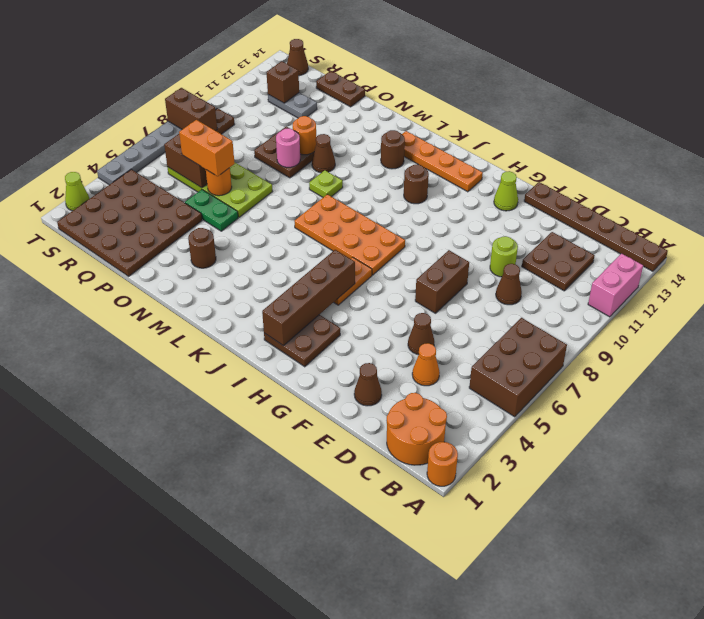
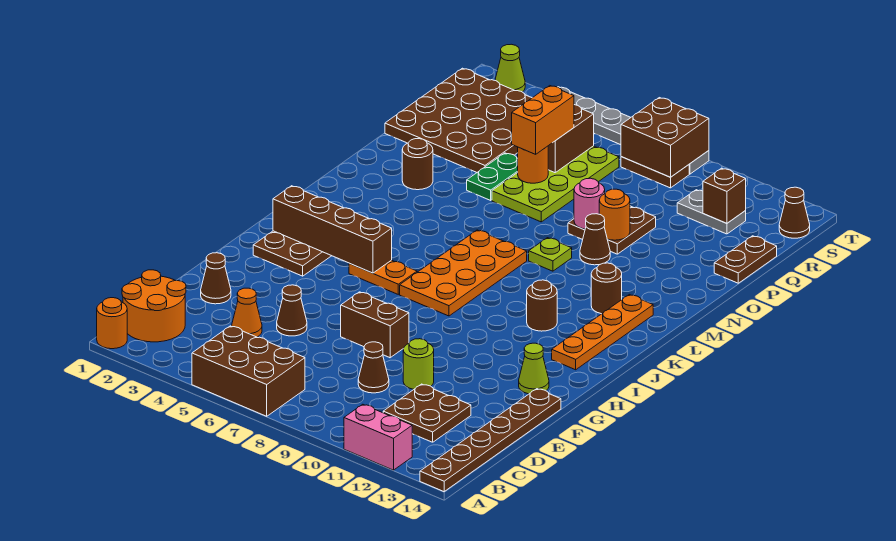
grey plate Q12:R12 level 1 -> grey plate R11:R12 level 1
brown brick S8:T8 level 2 -> brown brick S8:T9 level 2

